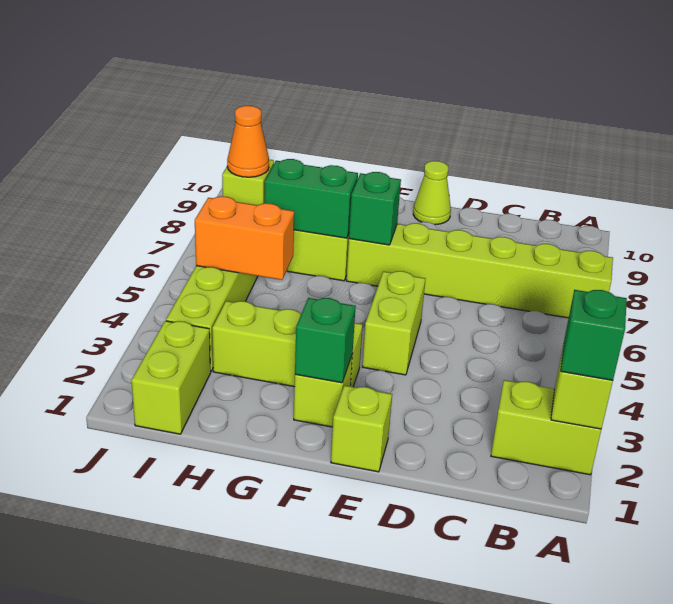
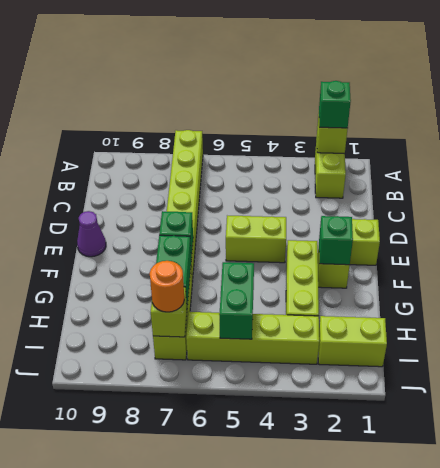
lime cone E10 level 1 -> purple cone E10 level 1
orange brick H5:I5 level 2 -> green brick H5:I5 level 2
orange cone I7 level 3 -> orange round brick I7 level 3

